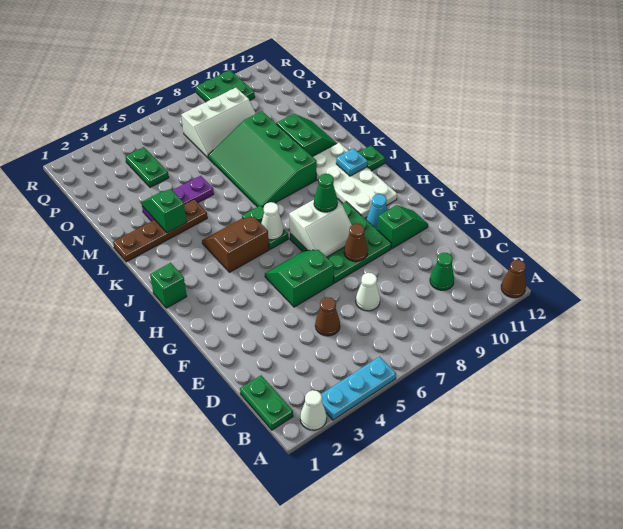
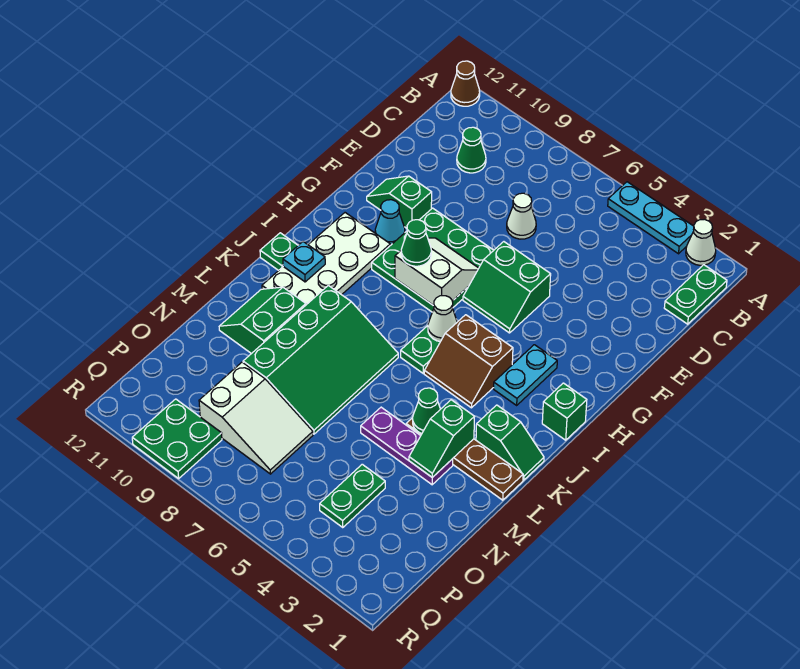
brown cone D5 level 1 -> none
brown cone F8 level 2 -> none
none -> cyan plate H3:I3 level 1
none -> green slope K1:K2 level 1 top 2
none -> green cone L4 level 2
white slope O7:P9 level 1 top P -> white slope O7:P9 level 1 top 9

